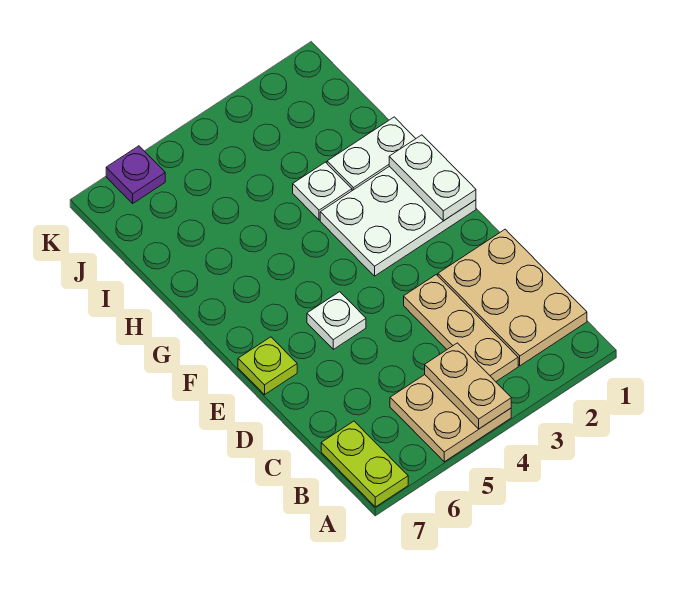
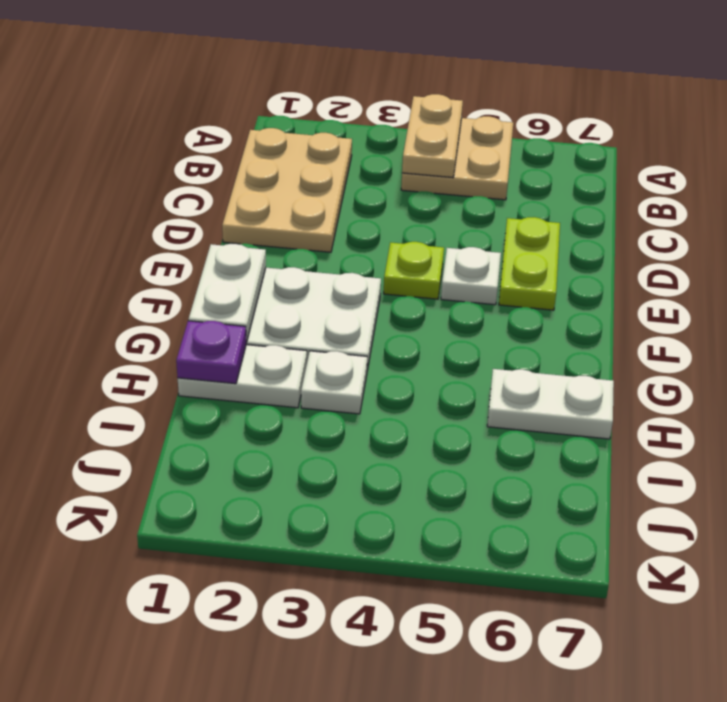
lime plate A7:B7 level 1 -> lime plate D6:E6 level 1
tan plate B3:D3 level 1 -> none
lime plate E7 level 1 -> lime plate E4 level 1
none -> white plate H6:H7 level 1
purple plate K6 level 1 -> purple plate H1 level 2

